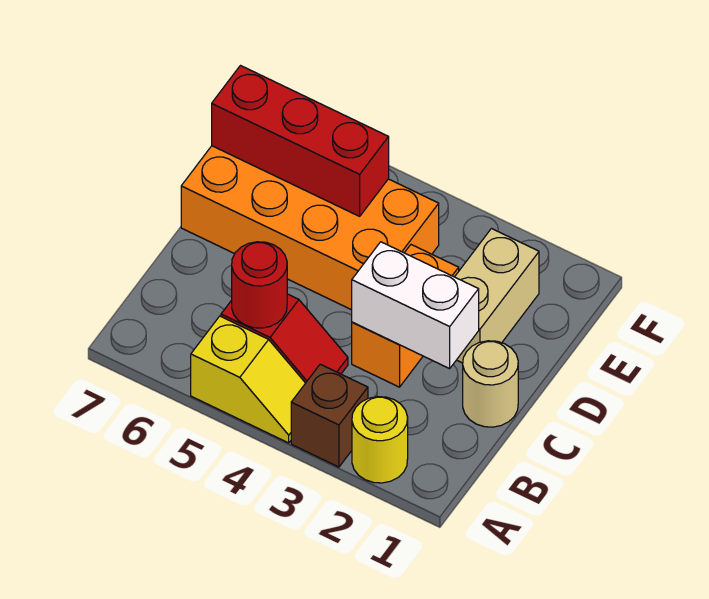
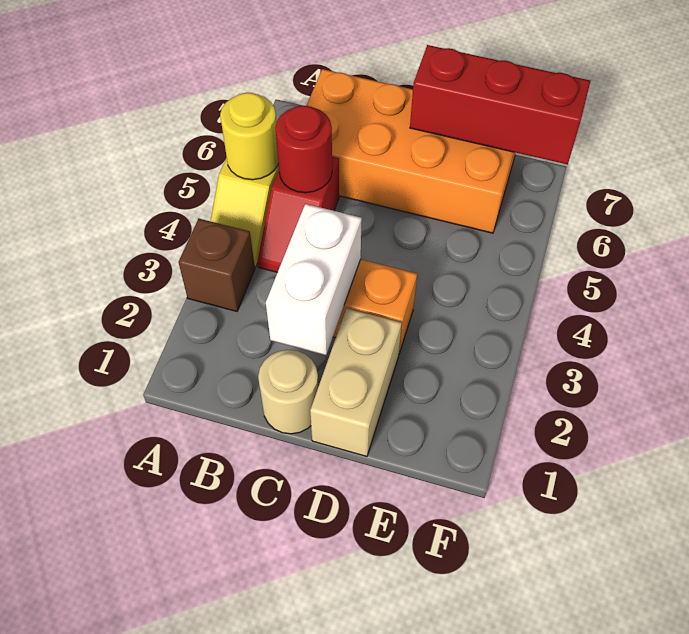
yellow round brick A2 level 1 -> yellow round brick A5 level 2
tan brick D2:E2 level 1 -> tan brick D1:D2 level 1
orange brick D4:E7 level 1 -> orange brick B6:E7 level 1
red brick E5:E7 level 2 -> red brick D7:F7 level 2

